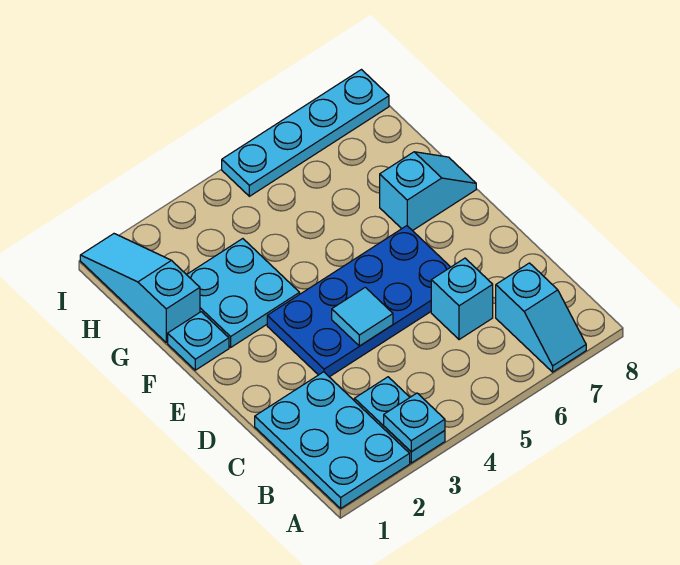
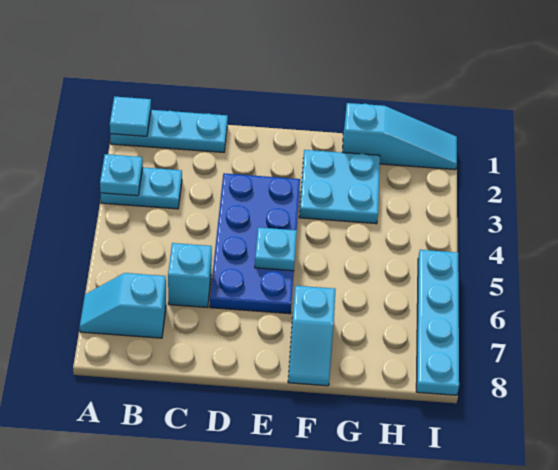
cyan plate A1:C2 level 1 -> cyan plate A1:C1 level 1
cyan tile D4 level 2 -> cyan tile A1 level 2
cyan plate F1 level 1 -> cyan plate E5 level 2

